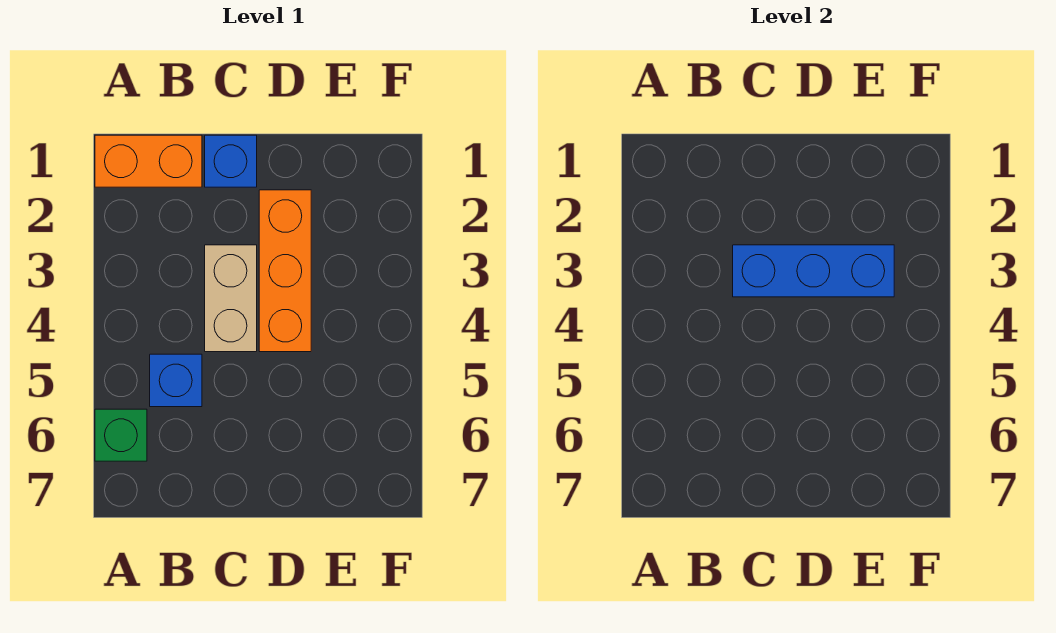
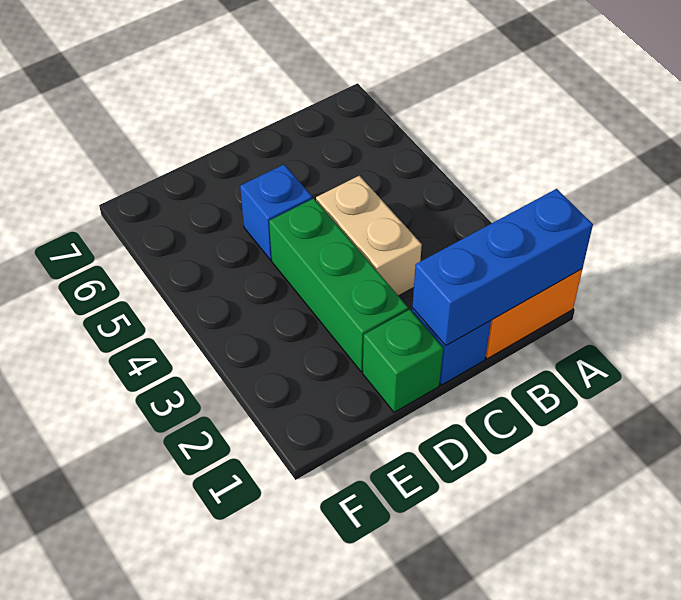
green brick A6 level 1 -> green brick D1 level 1
blue brick B5 level 1 -> blue brick D5 level 1
blue brick C3:E3 level 2 -> blue brick A1:C1 level 2
orange brick D2:D4 level 1 -> green brick D2:D4 level 1

